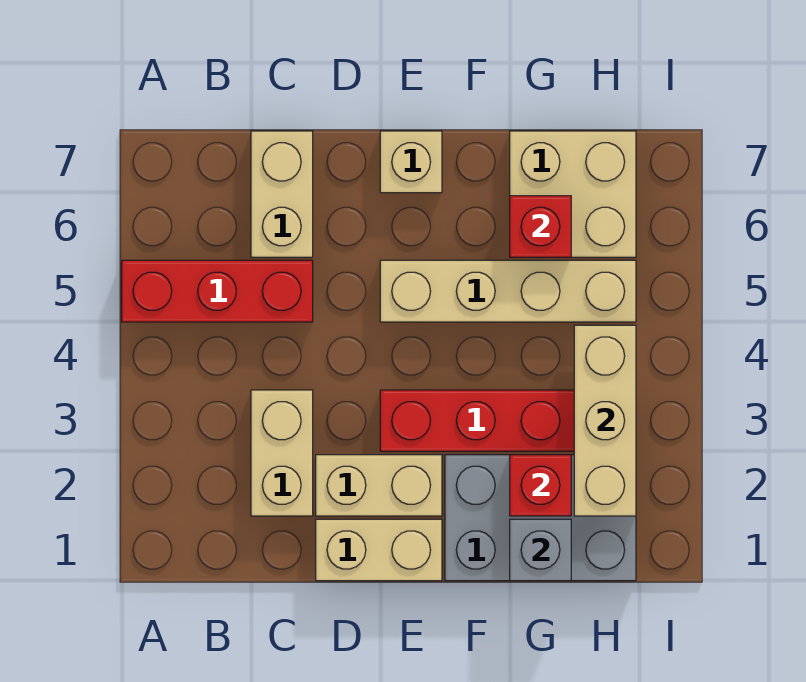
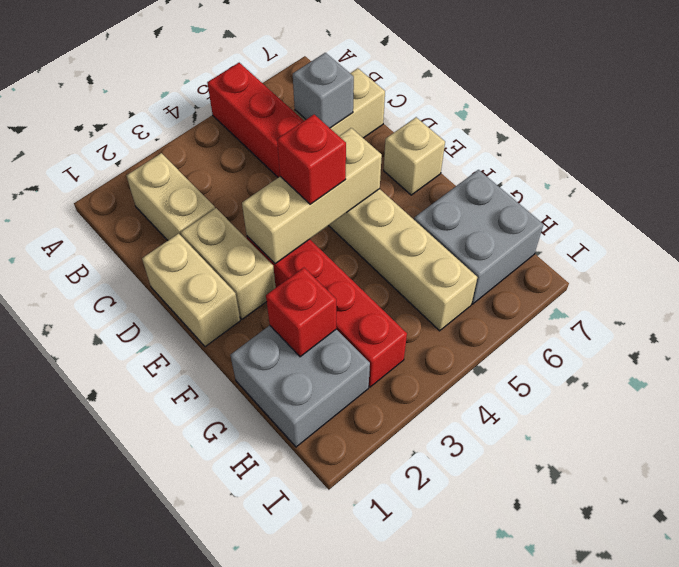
tan brick C2:C3 level 1 -> tan brick B2:C2 level 1
grey brick F1:H2 level 1 -> grey brick G1:H2 level 1
grey brick G1 level 2 -> grey brick C6 level 2
tan brick G6:H7 level 1 -> grey brick G6:H7 level 1
red brick G6 level 2 -> red brick E4 level 3
tan brick H2:H4 level 2 -> tan brick E3:E5 level 2

